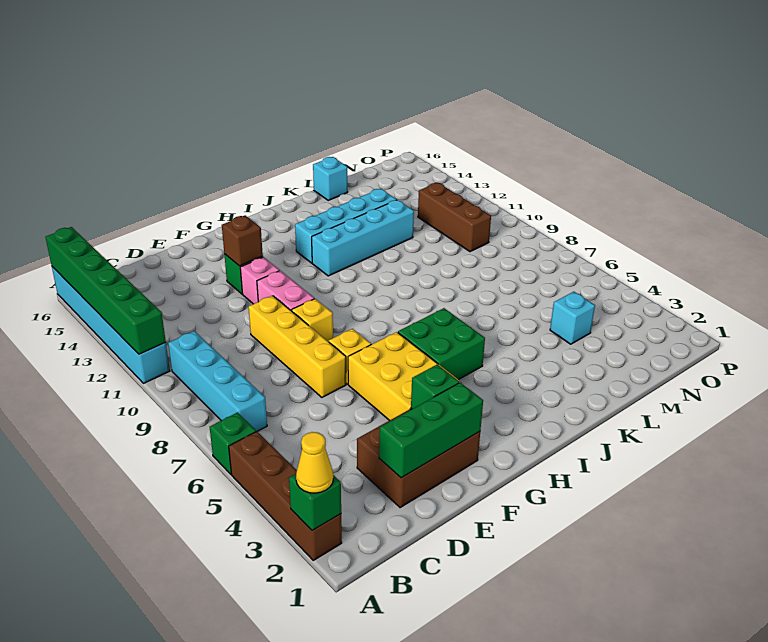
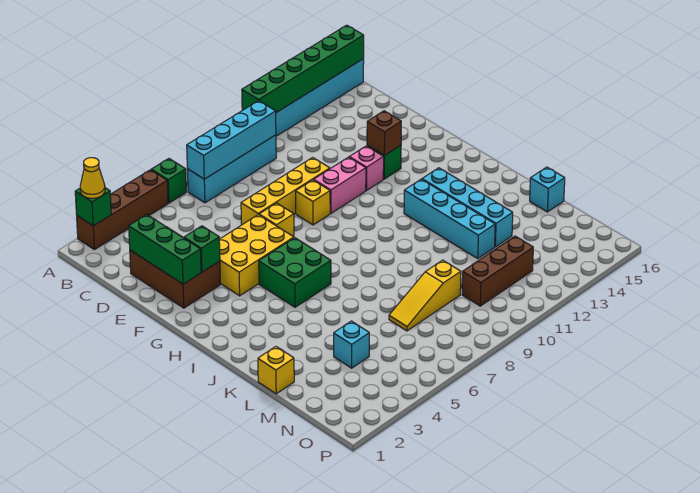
none -> cyan brick B7:B10 level 2
none -> yellow brick L1 level 1
none -> yellow slope M7:M9 level 1 top 9

